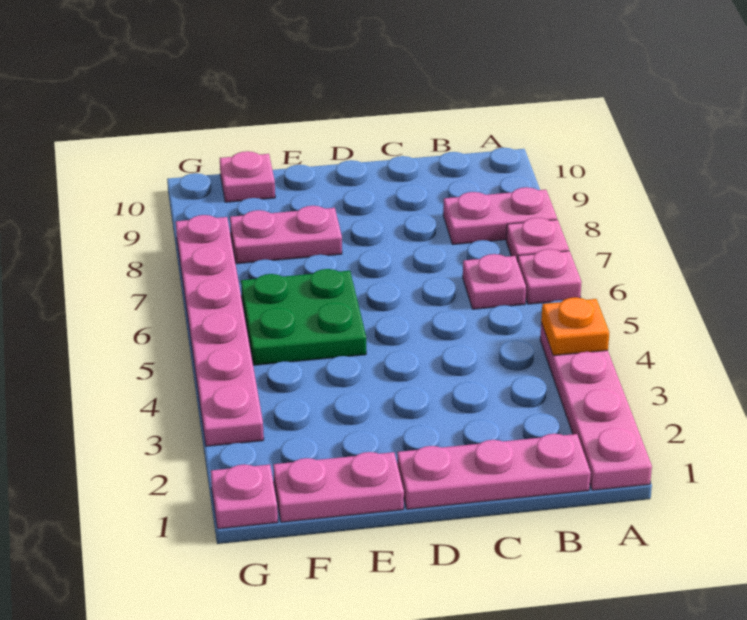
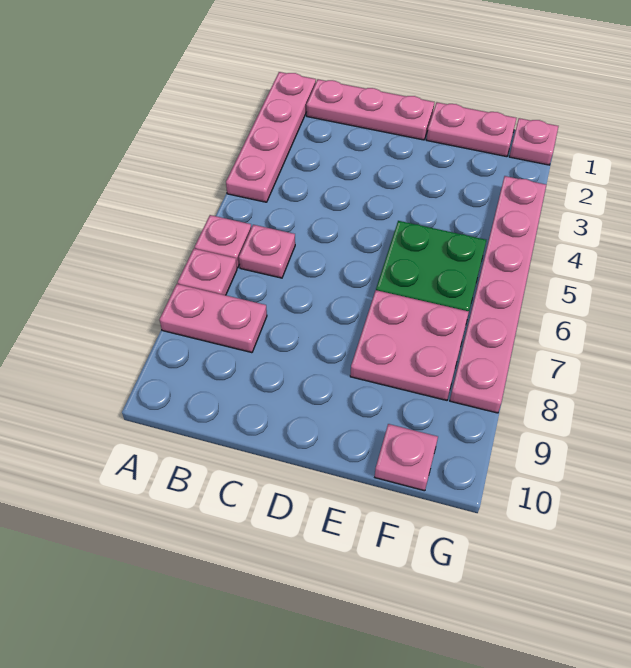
orange plate A4 level 2 -> none
pink plate E8:F8 level 1 -> pink plate E7:F8 level 1

